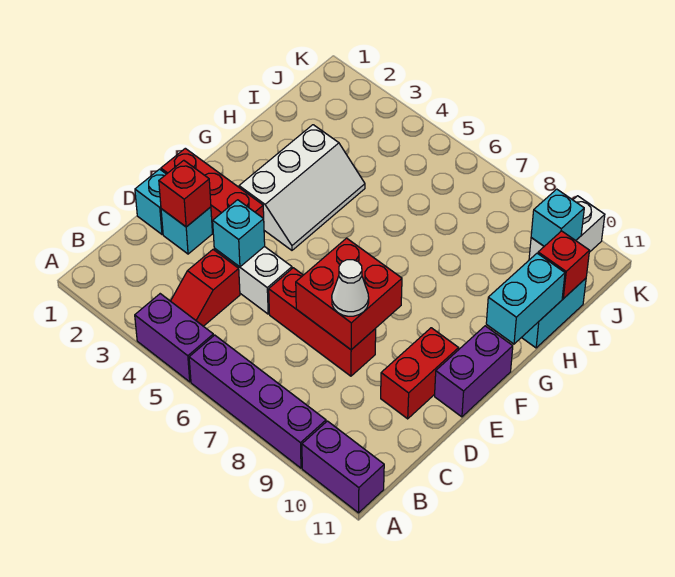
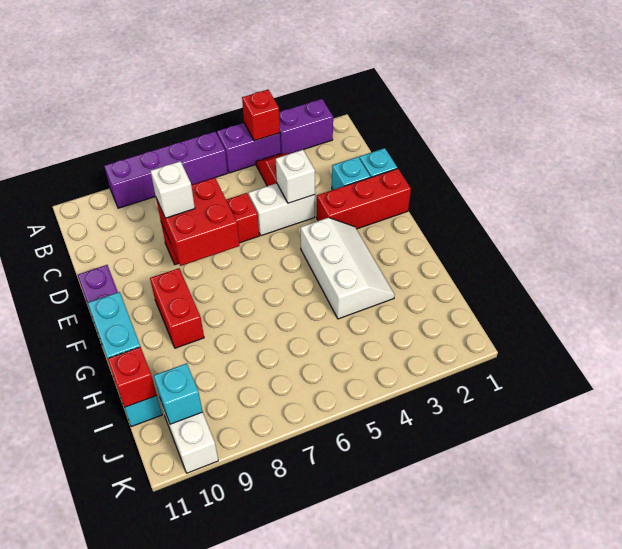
purple brick A10:A11 level 1 -> purple brick A2:A3 level 1
red brick D2 level 2 -> red brick A4 level 2
cyan brick D4 level 2 -> white brick D4 level 2
white cone D8 level 3 -> white brick D8 level 3
red brick D10:E10 level 1 -> red brick F9:G9 level 1
white slope F3:H4 level 1 top 3 -> white slope F3:H4 level 1 top 4

